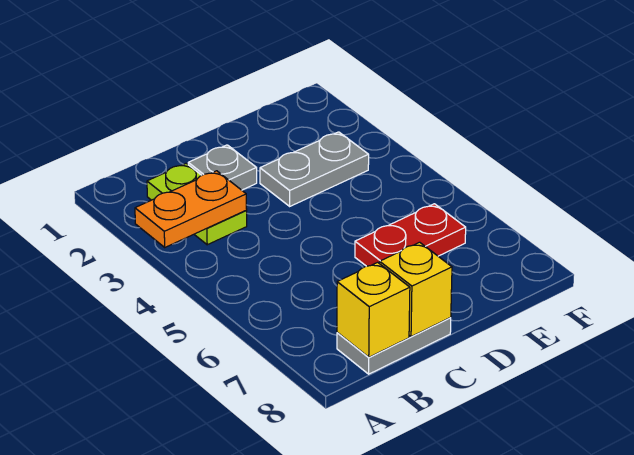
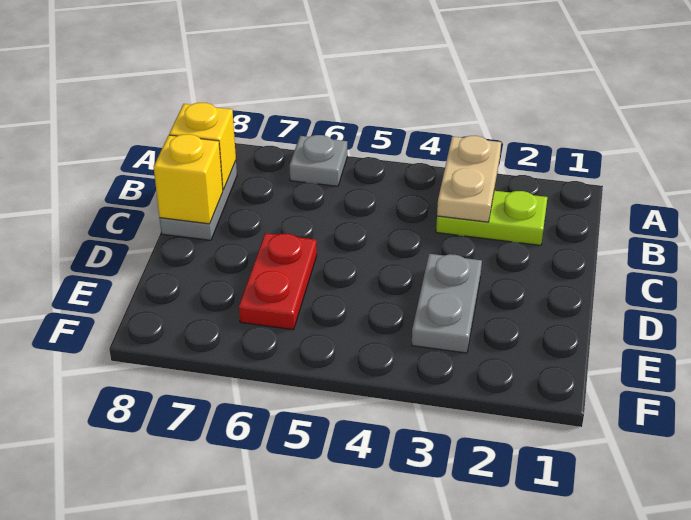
orange plate A3:B3 level 2 -> tan plate A3:B3 level 2
grey plate C2 level 1 -> grey plate A6 level 1

